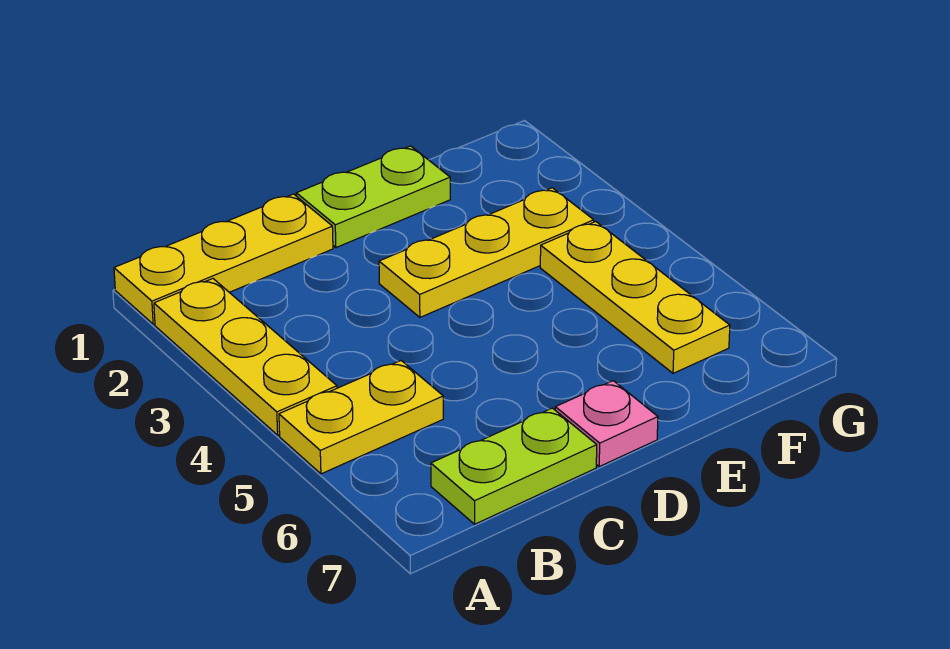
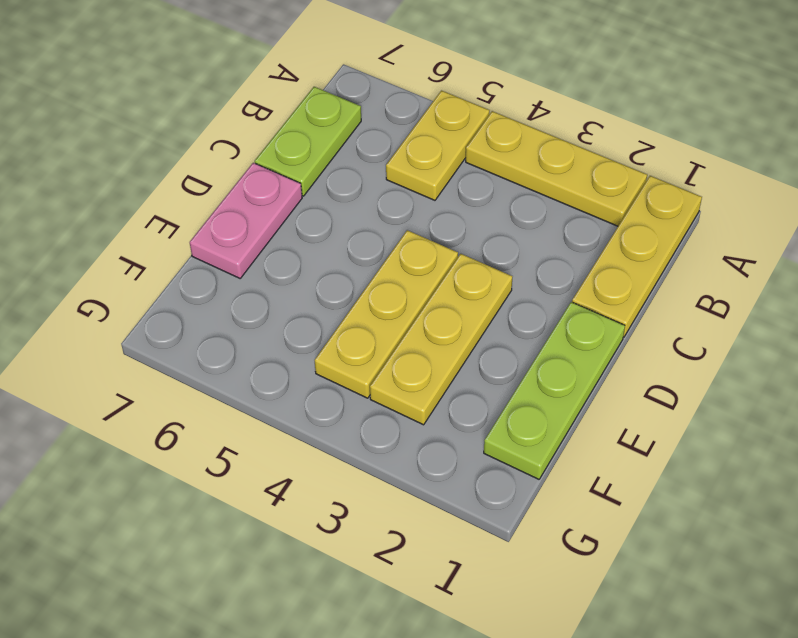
lime plate D1:E1 level 1 -> lime plate D1:F1 level 1
pink plate D7 level 1 -> pink plate D7:E7 level 1
yellow plate F4:F6 level 1 -> yellow plate D4:F4 level 1

